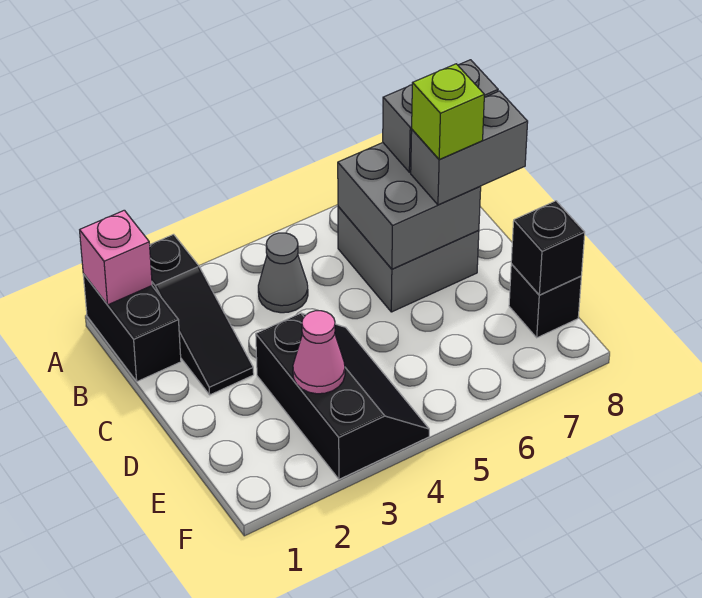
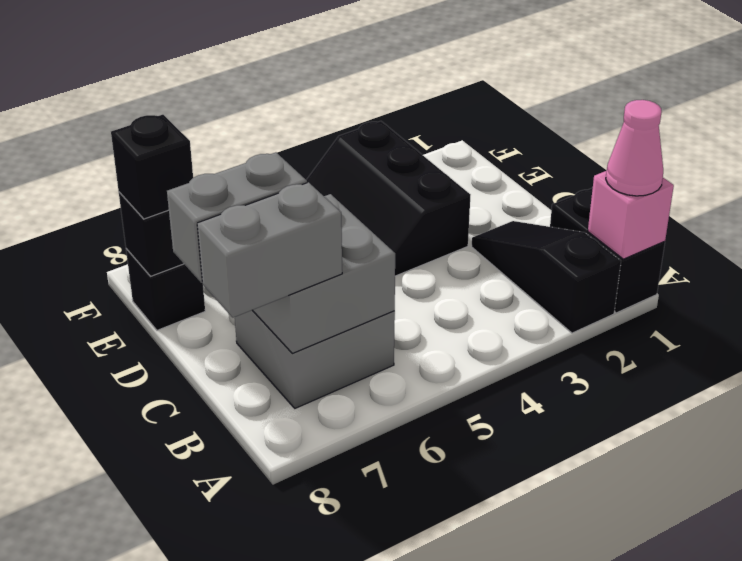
grey cone B4 level 1 -> none
lime brick C7 level 4 -> none
pink cone E3 level 2 -> pink cone A1 level 3
none -> black brick E8 level 3

